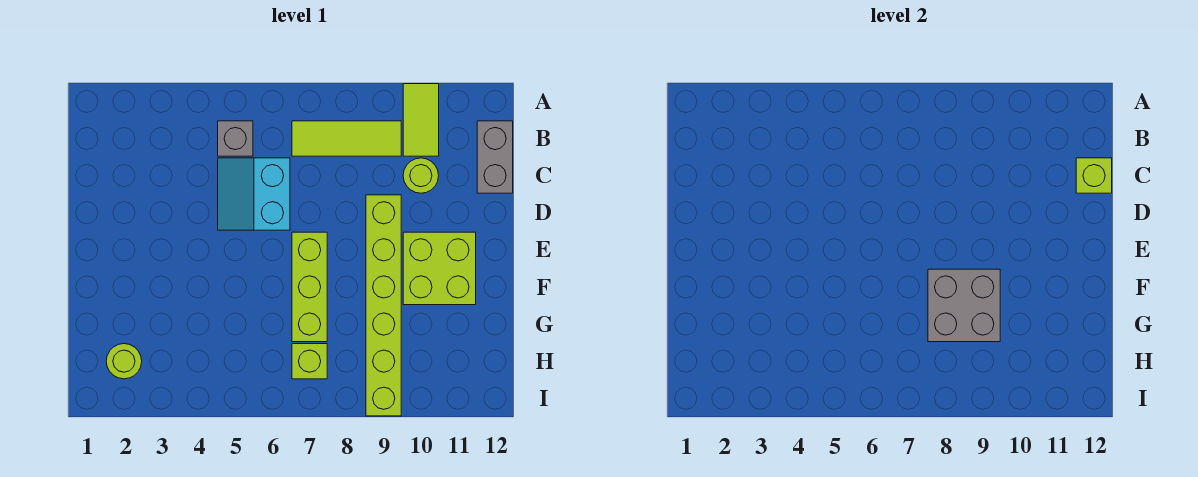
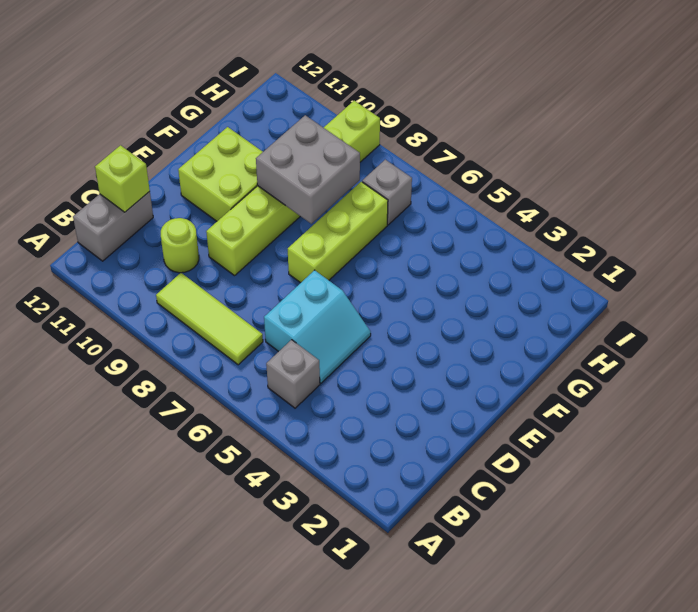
lime tile A10:B10 level 1 -> none
lime round brick H2 level 1 -> none
lime brick H7 level 1 -> grey brick H7 level 1

